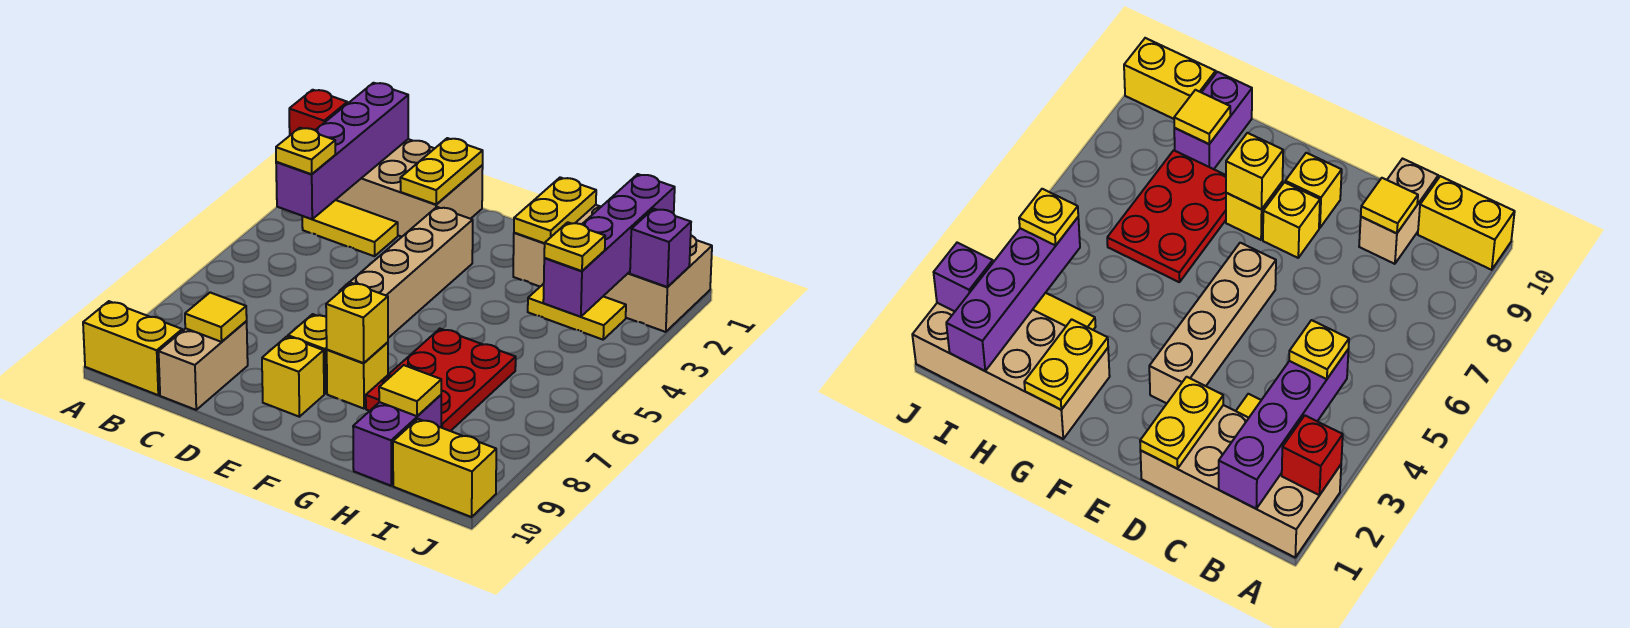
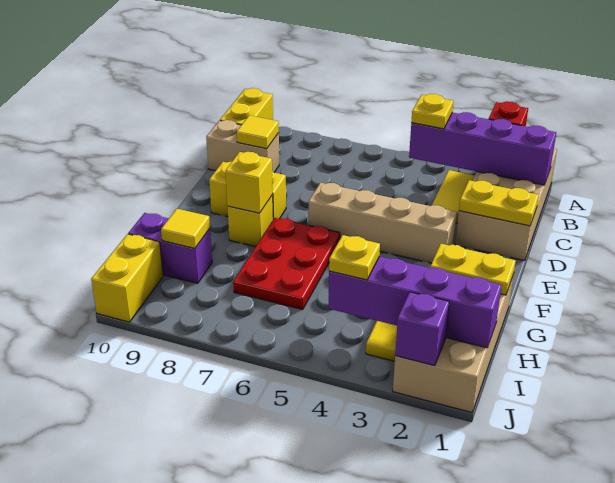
red plate G6:H8 level 1 -> red plate F6:H7 level 1

